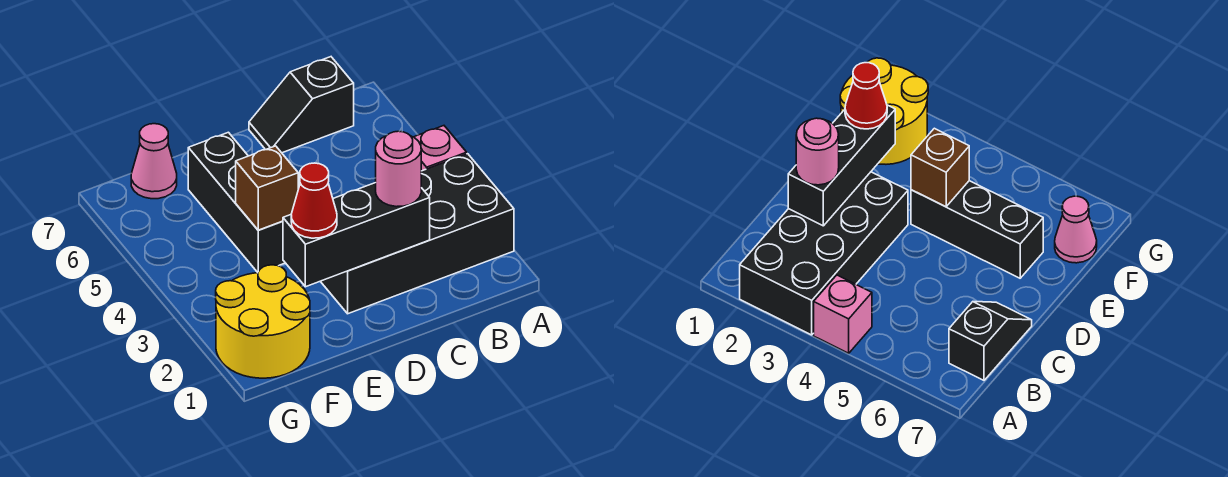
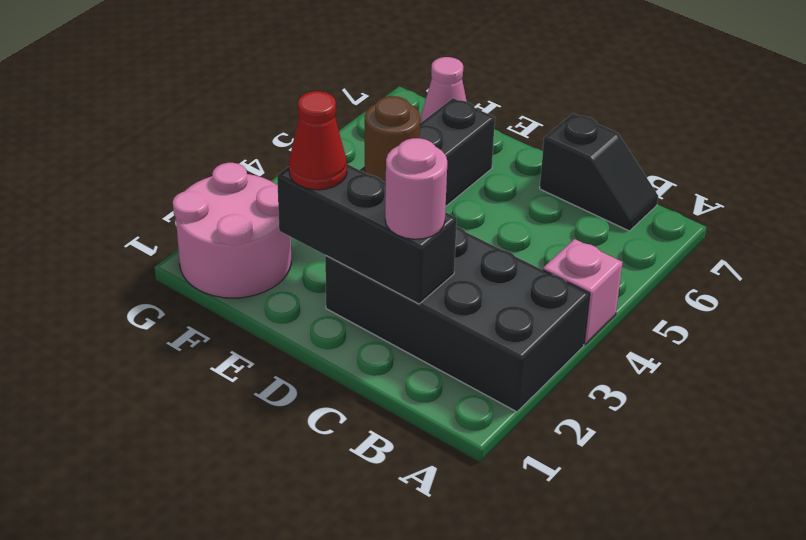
black slope B7:C7 level 1 top B -> black slope B7:C7 level 1 top C
brown brick E4 level 2 -> brown round brick E4 level 2
yellow round brick F1:G2 level 1 -> pink round brick F1:G2 level 1

